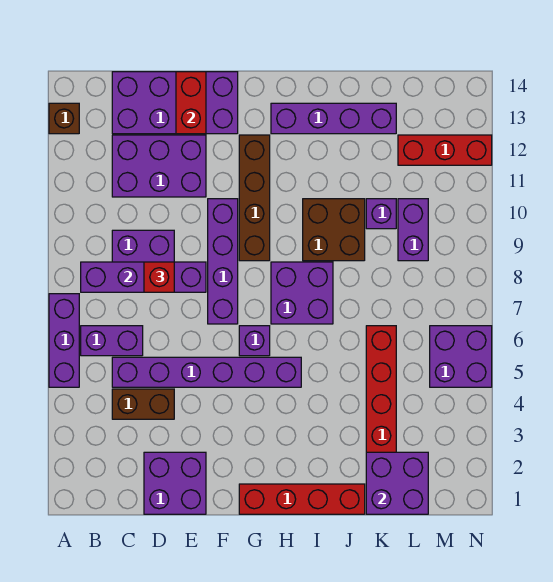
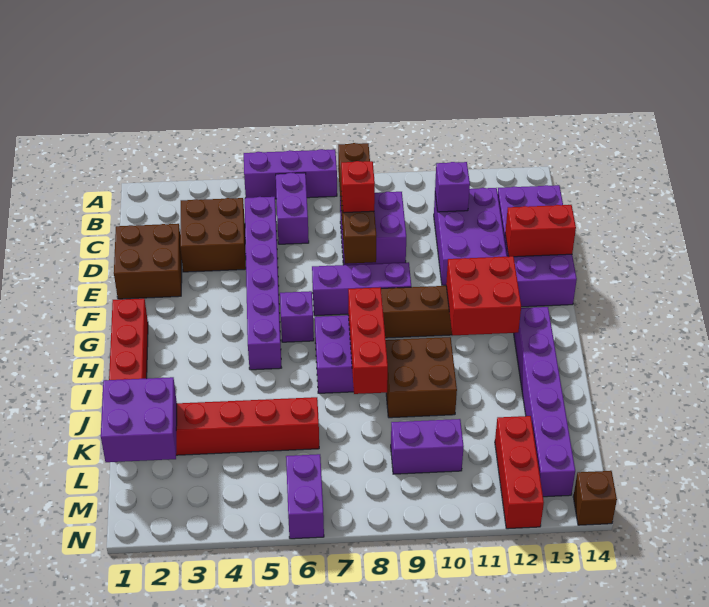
brown brick A13 level 1 -> brown brick N14 level 1
purple brick B8:E8 level 2 -> brown brick B8:E8 level 2
brown brick C4:D4 level 1 -> brown brick C3:D4 level 1
purple brick D1:E2 level 1 -> brown brick D1:E2 level 1
purple brick F7:F10 level 1 -> purple brick F7:F9 level 1
none -> red brick G11:H12 level 2
none -> red brick H8:J8 level 2
purple brick H13:K13 level 1 -> purple brick H13:M13 level 1
purple brick K10 level 1 -> purple brick C11 level 2
purple brick M5:N6 level 1 -> purple brick M6:N6 level 1

